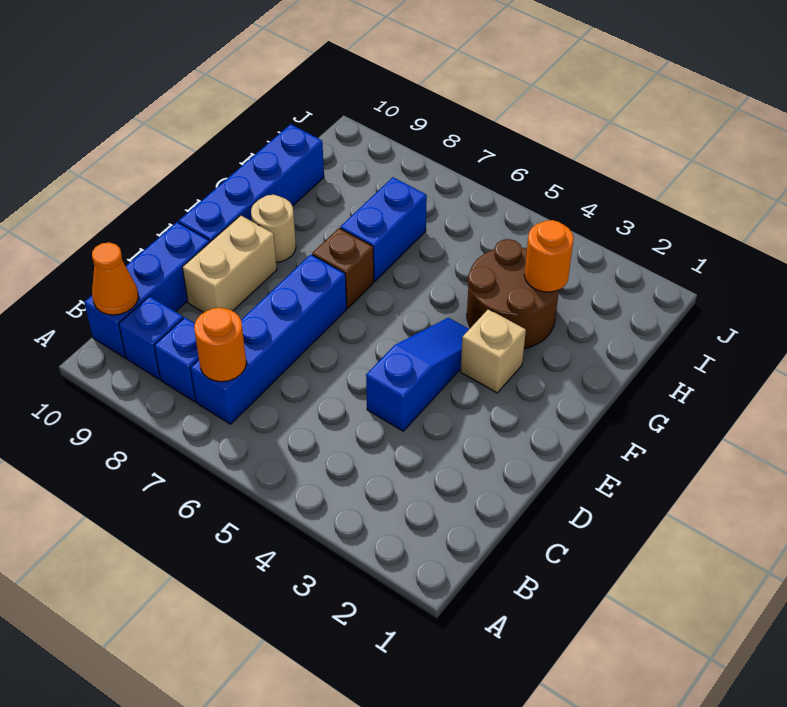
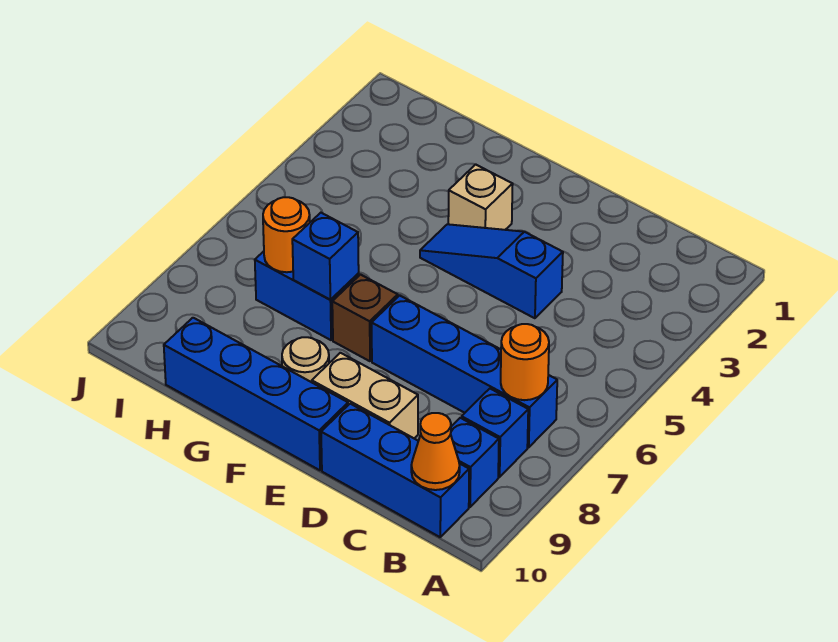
brown round brick G3:H4 level 1 -> none
none -> blue brick G7 level 2
orange round brick H3 level 2 -> orange round brick H7 level 2

